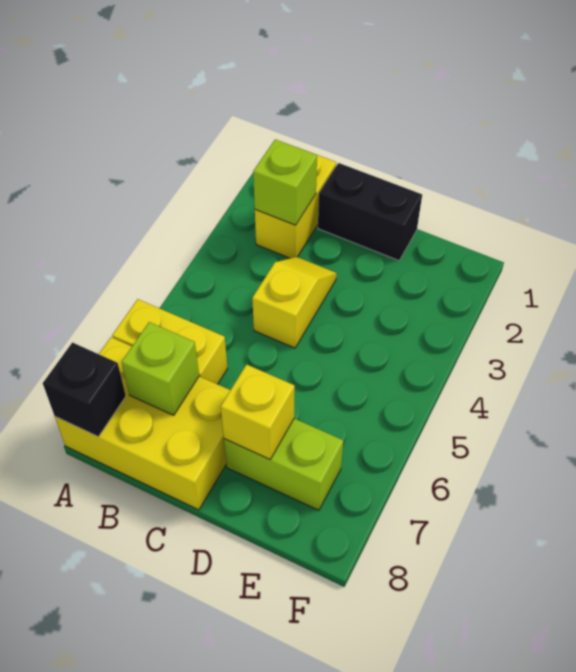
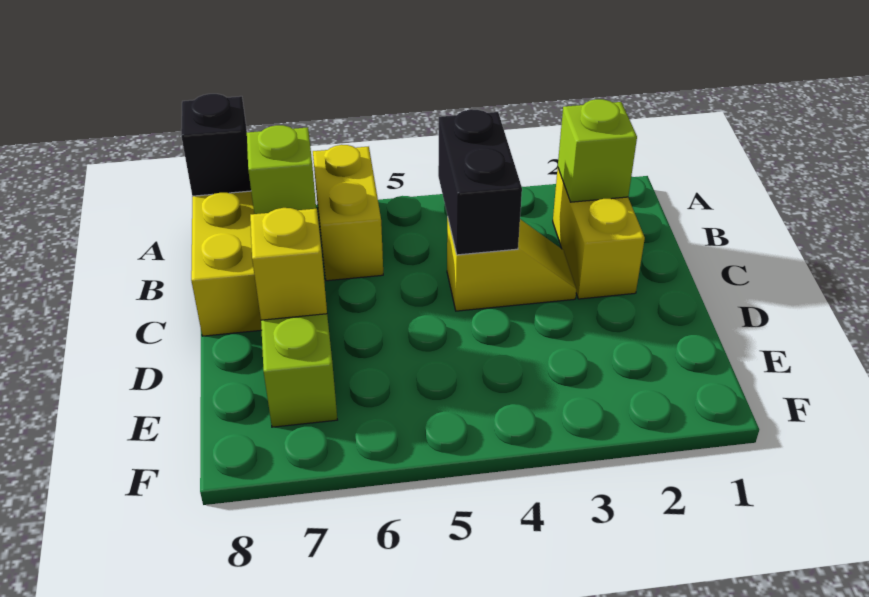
yellow brick B1:B2 level 1 -> yellow brick B2:C2 level 1
black brick C1:D1 level 1 -> black brick B4:C4 level 2

